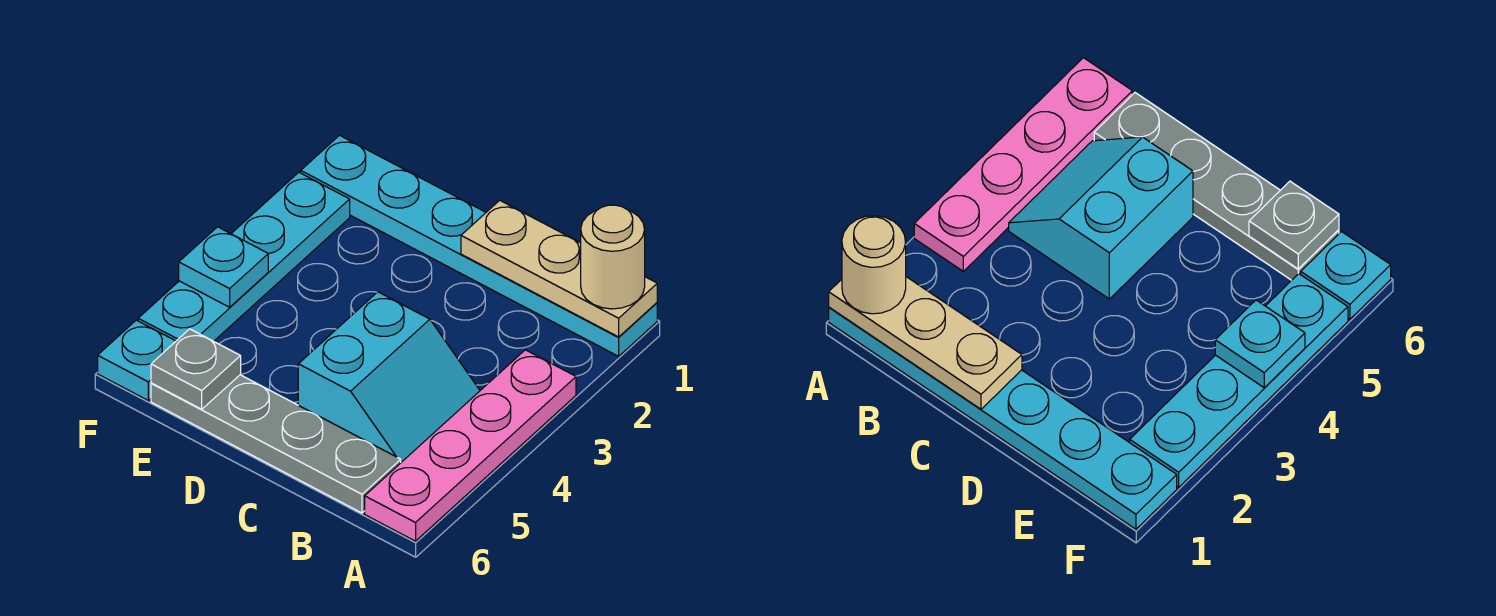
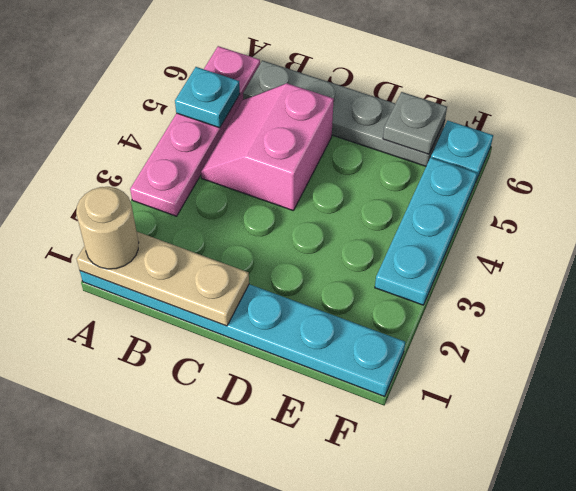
cyan slope B4:C5 level 1 top C -> pink slope B4:C5 level 1 top C
cyan plate F2:F5 level 1 -> cyan plate F3:F5 level 1
cyan plate F4 level 2 -> cyan plate A5 level 2

